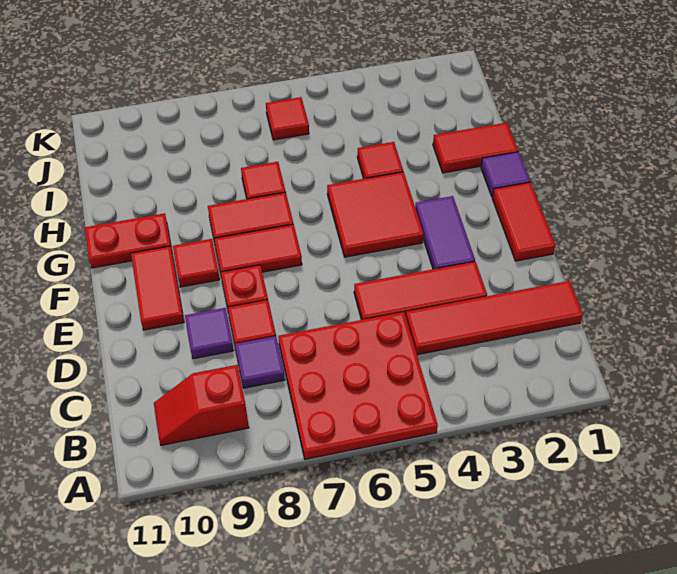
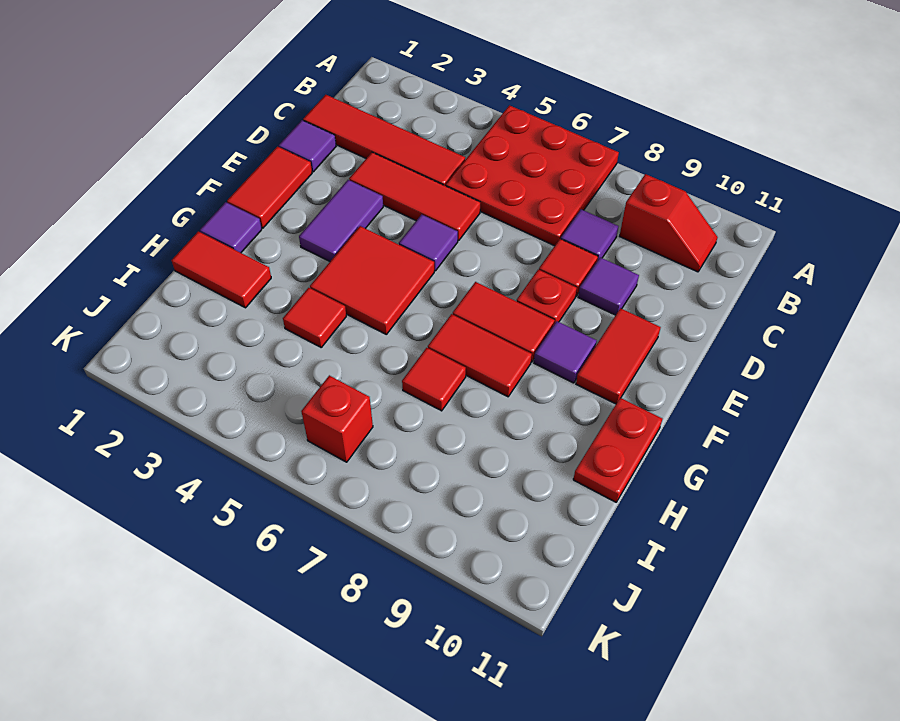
none -> purple tile D1 level 1
none -> purple tile E5 level 1
red tile F9 level 1 -> purple tile F9 level 1
red plate G10:G11 level 1 -> red plate G11:H11 level 1
red tile J6 level 1 -> red brick J6 level 1

